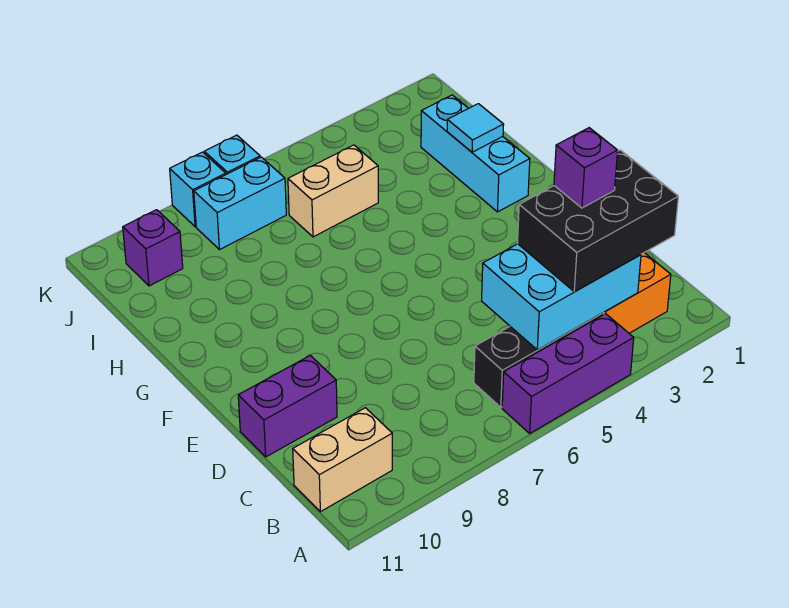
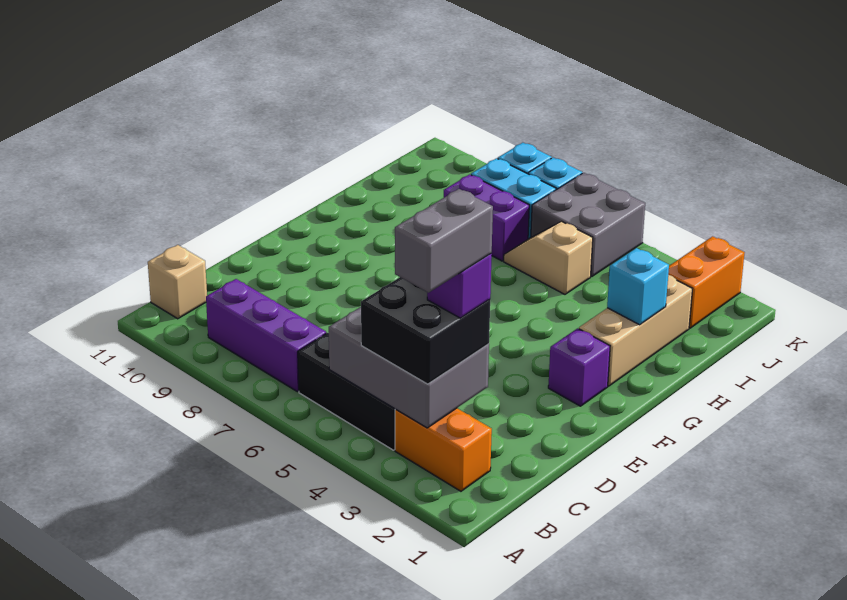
purple brick A4:A6 level 1 -> purple brick B7:B9 level 1
black brick B2:C4 level 3 -> black brick B3:C4 level 3
cyan brick B3:C5 level 2 -> grey brick B3:C5 level 2
none -> grey brick B3:C3 level 5
tan brick B10:B11 level 1 -> tan brick B11 level 1
purple brick D10:D11 level 1 -> purple brick I7:I8 level 1
cyan brick G2:I2 level 1 -> tan brick G2:I2 level 1
cyan tile H2 level 2 -> cyan brick H2 level 2
tan brick I5:I6 level 1 -> tan slope I5:I6 level 1 top 5
none -> orange brick J2:K2 level 1
none -> grey brick J5:K6 level 1
purple brick J10 level 1 -> purple brick F2 level 1

